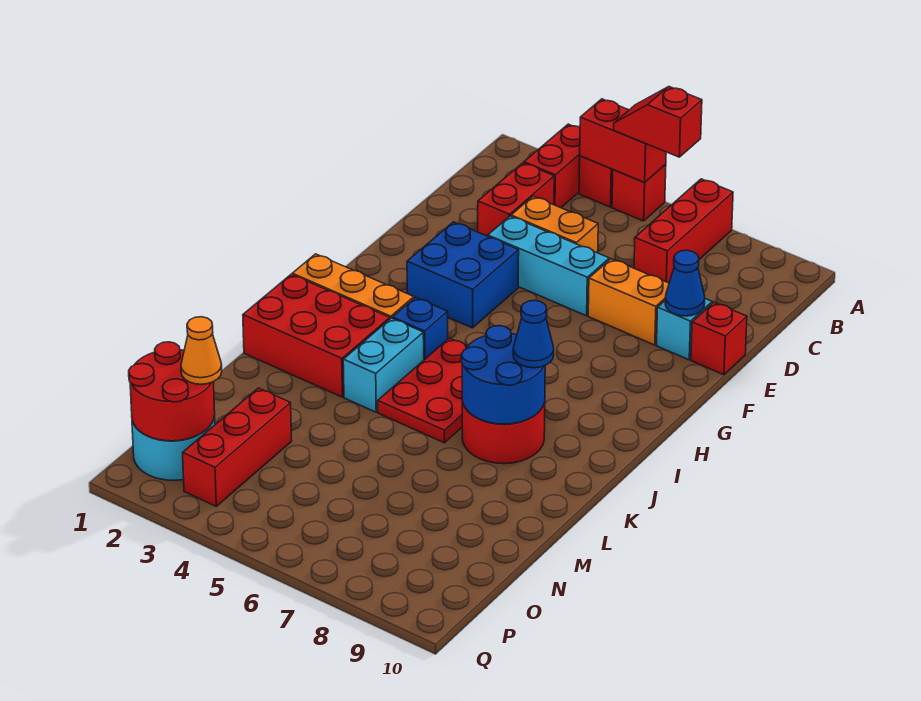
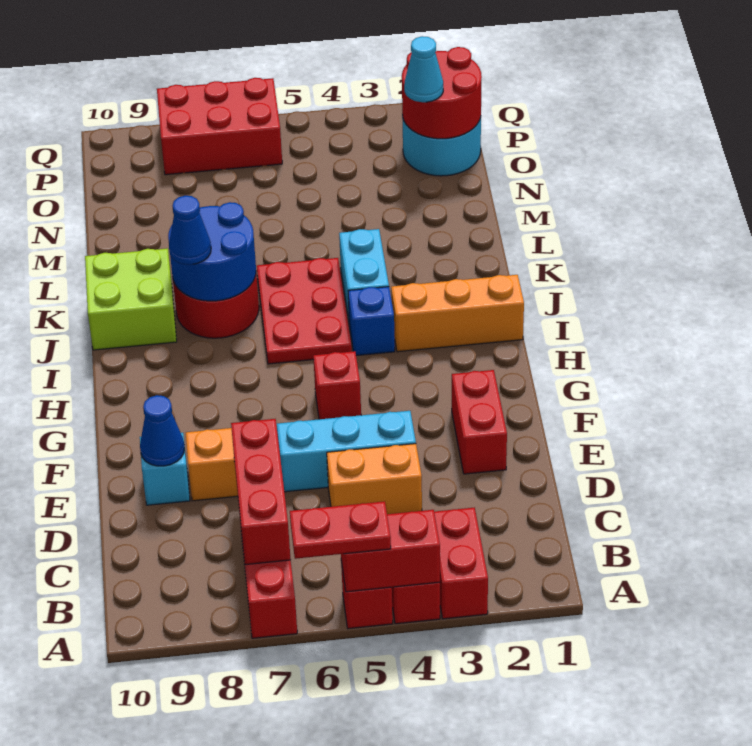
red slope A5:A6 level 3 top 6 -> red plate A5:A6 level 3
red brick C3:D3 level 1 -> red brick E2:F2 level 1
red brick E10 level 1 -> red brick G5 level 1
blue brick F3:G4 level 1 -> none
red brick J1:K3 level 1 -> red brick P6:Q8 level 1
none -> lime brick J9:K10 level 1
red brick N3:P3 level 1 -> red brick B7:D7 level 2
orange cone O2 level 3 -> cyan cone O2 level 3

